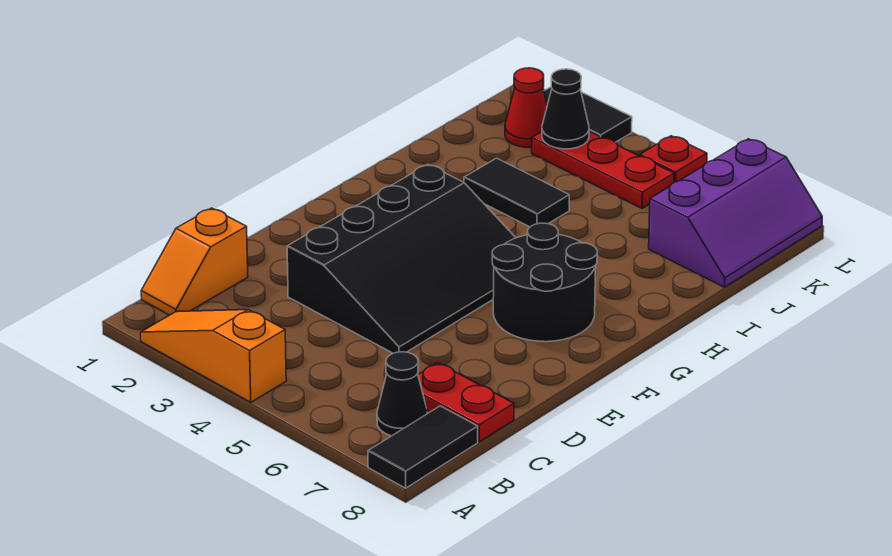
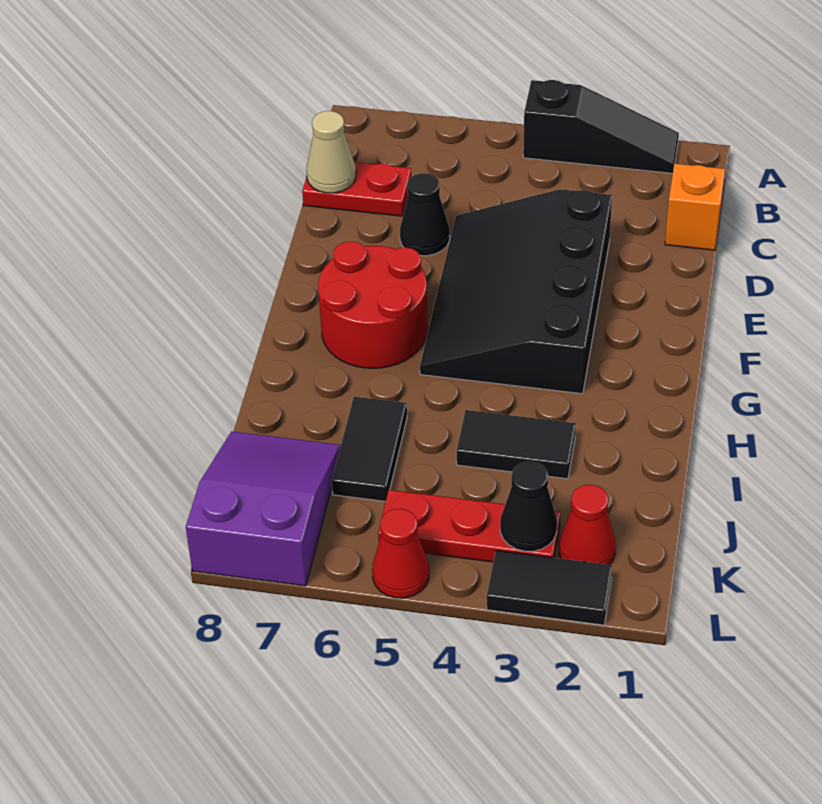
orange slope A2:A4 level 1 top 4 -> black slope A2:A4 level 1 top 4
black tile A8:B8 level 1 -> black tile I6:J6 level 1
black cone B7 level 1 -> black cone D6 level 1
none -> tan cone C8 level 2
black round brick F6:G7 level 1 -> red round brick F6:G7 level 1
purple slope J7:L8 level 1 top 7 -> purple slope J7:L8 level 1 top L
red plate L5 level 1 -> red cone L5 level 1

